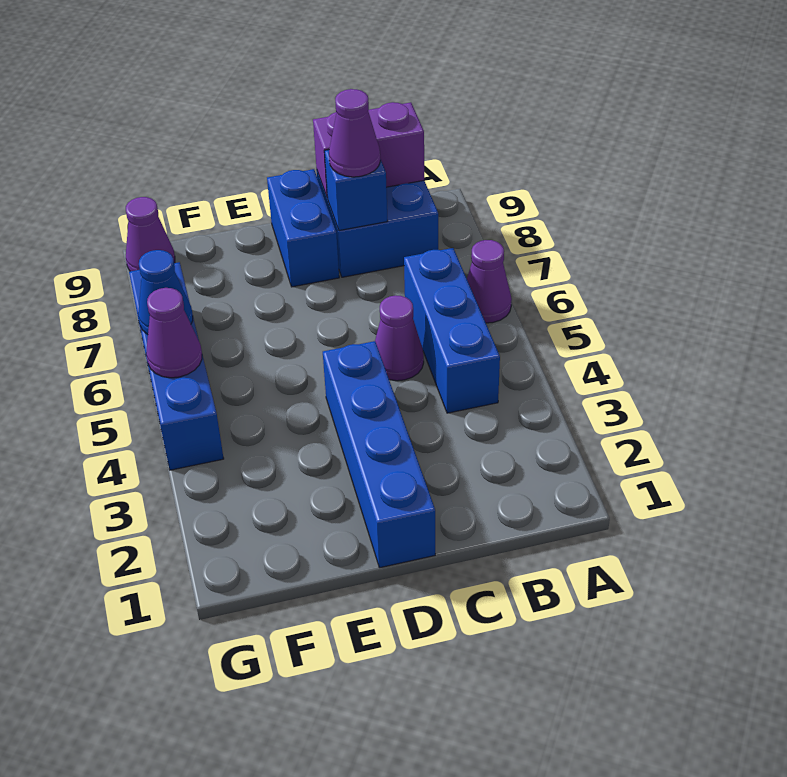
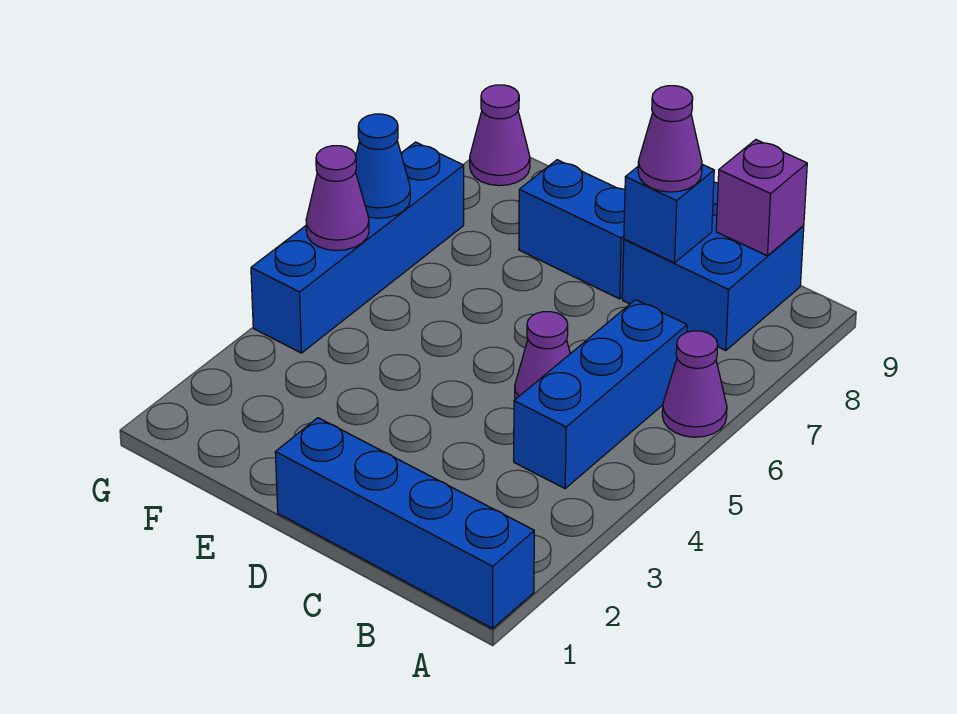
purple brick B9:C9 level 2 -> purple brick B9 level 2
blue brick D1:D4 level 1 -> blue brick A1:D1 level 1
blue brick D8:D9 level 1 -> blue brick D8:E8 level 1

